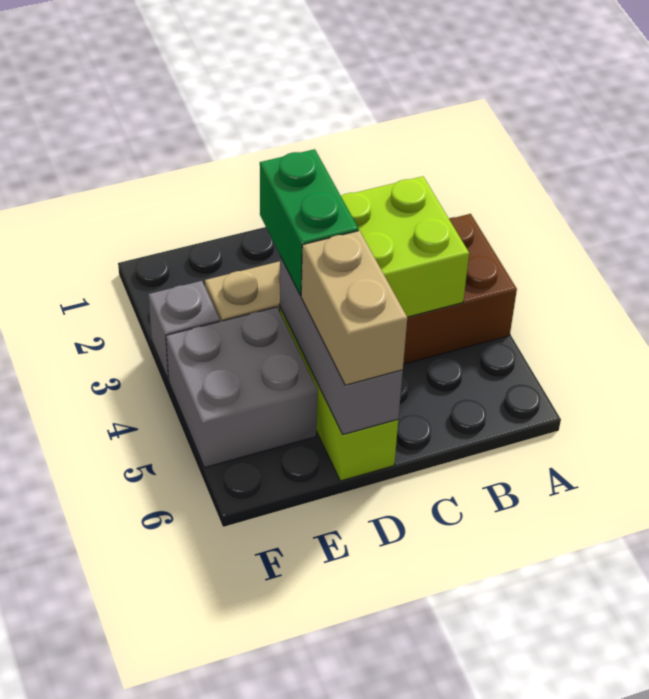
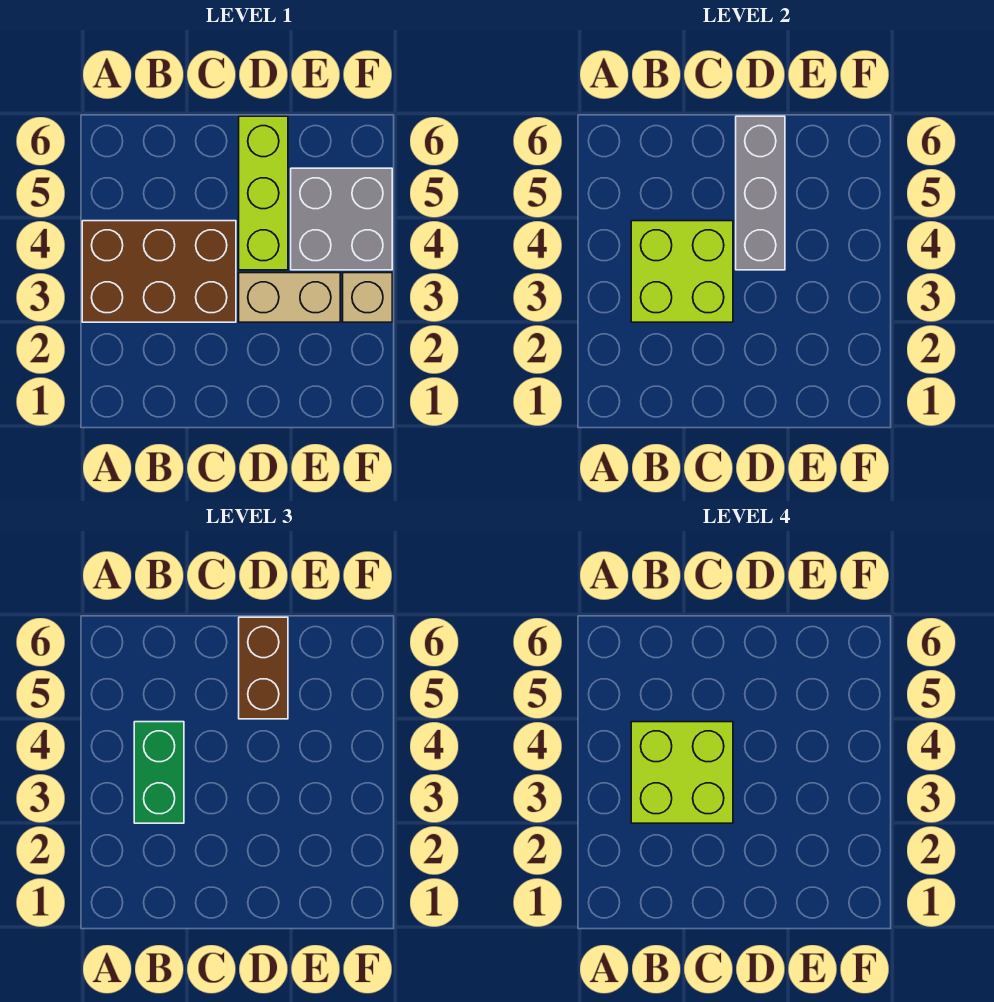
none -> lime brick B3:C4 level 4
green brick D3:D4 level 3 -> green brick B3:B4 level 3
tan brick D5:D6 level 3 -> brown brick D5:D6 level 3
grey brick F3 level 1 -> tan brick F3 level 1

